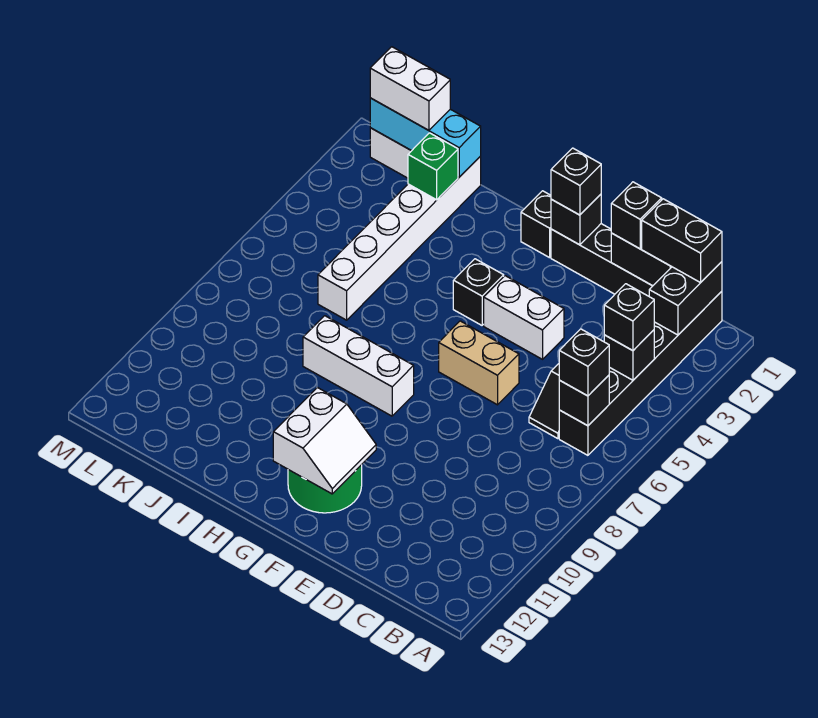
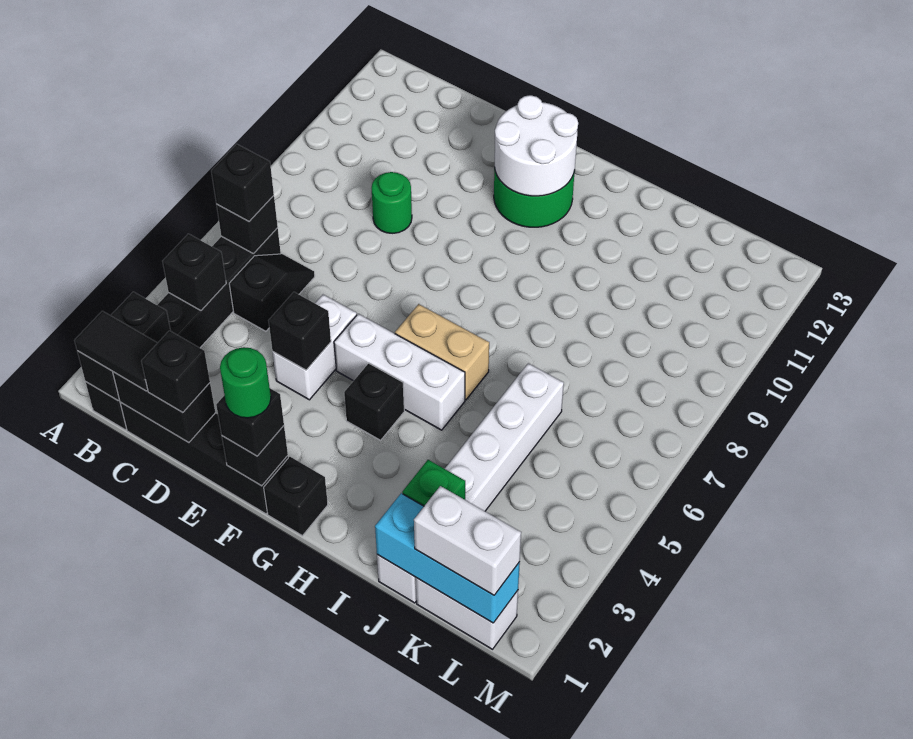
black brick B1:C1 level 3 -> black tile B1:C1 level 3
black brick B4 level 3 -> black brick E4 level 2
none -> green round brick D9 level 1
white brick E4:F4 level 1 -> white brick E4:E5 level 1
tan brick E6:F6 level 1 -> tan brick G6:H6 level 1
none -> green round brick F1 level 4
white slope F11:G12 level 2 top G -> white round brick F11:G12 level 2
white brick G8:I8 level 1 -> white brick F5:H5 level 1

